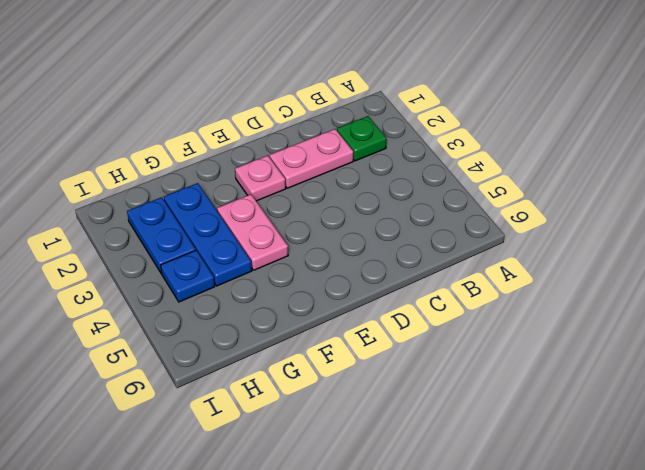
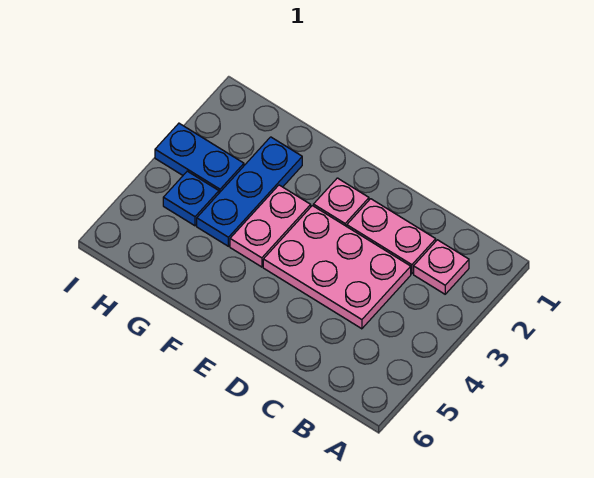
green plate B2 level 1 -> pink plate B2 level 1
none -> pink plate C3:E4 level 1
blue plate H2:H3 level 1 -> blue plate H3:I3 level 1

